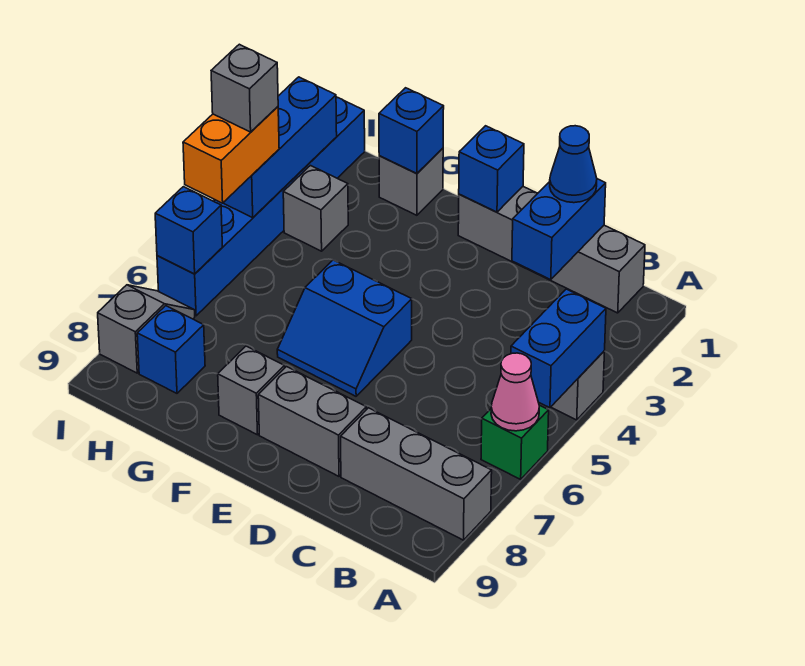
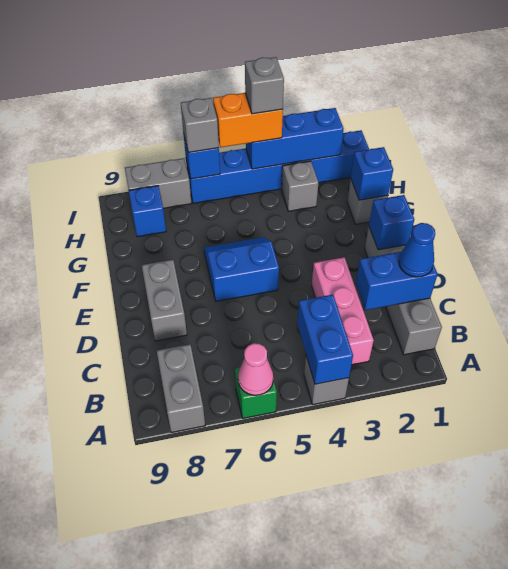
blue brick A4:A5 level 2 -> blue brick A4:B4 level 2
grey brick A8:C8 level 1 -> grey brick A8:B8 level 1
none -> pink brick B3:D3 level 1
blue slope E5:F6 level 1 top 5 -> blue slope E5:F6 level 1 top E
grey brick F8 level 1 -> grey brick I6 level 3
grey slope I7:I8 level 1 top 8 -> grey brick I7:I8 level 1

